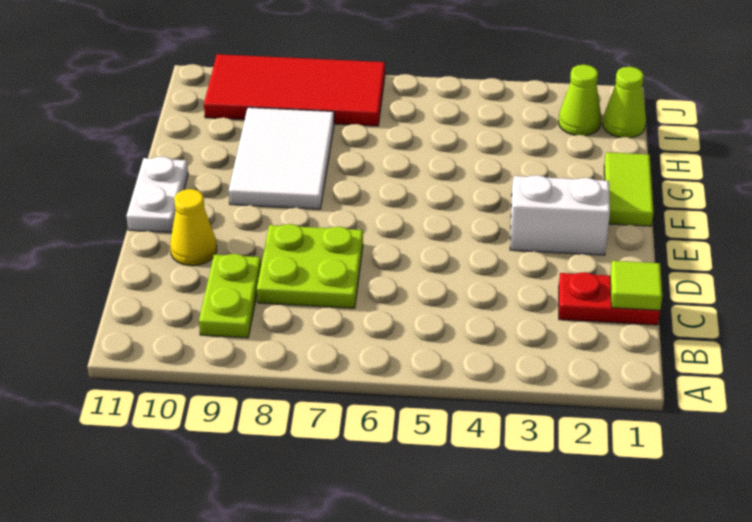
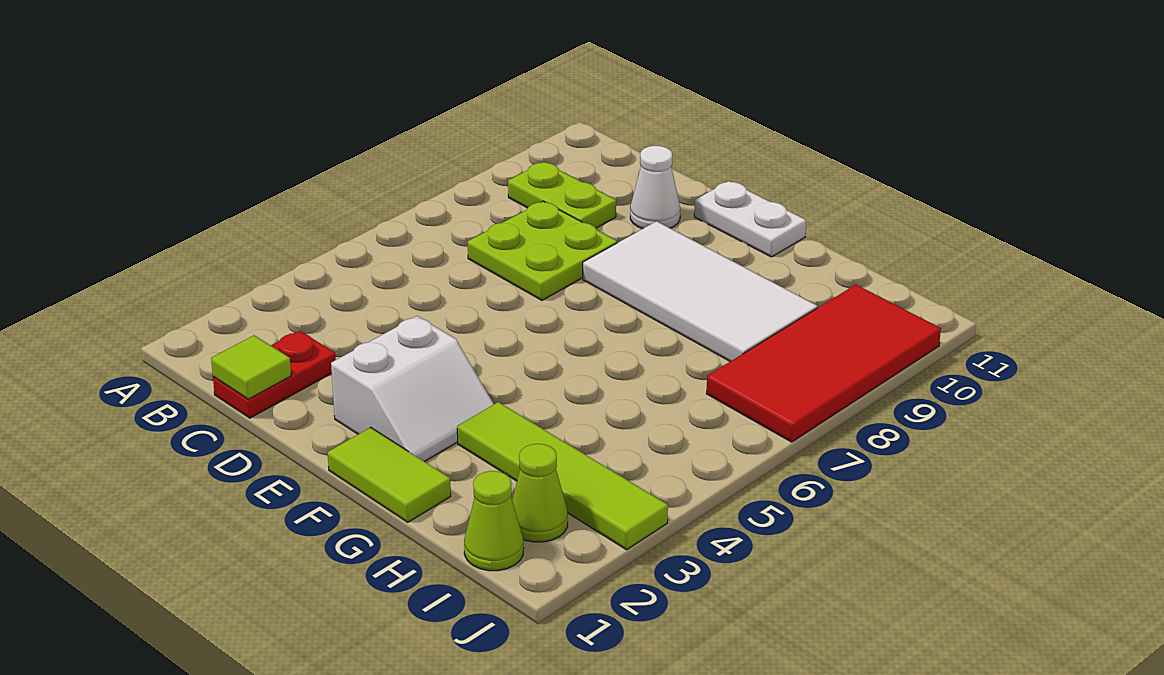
yellow cone D10 level 1 -> white cone D10 level 1
white tile F8:H9 level 1 -> white tile E8:H9 level 1
none -> lime tile G3:J3 level 1

